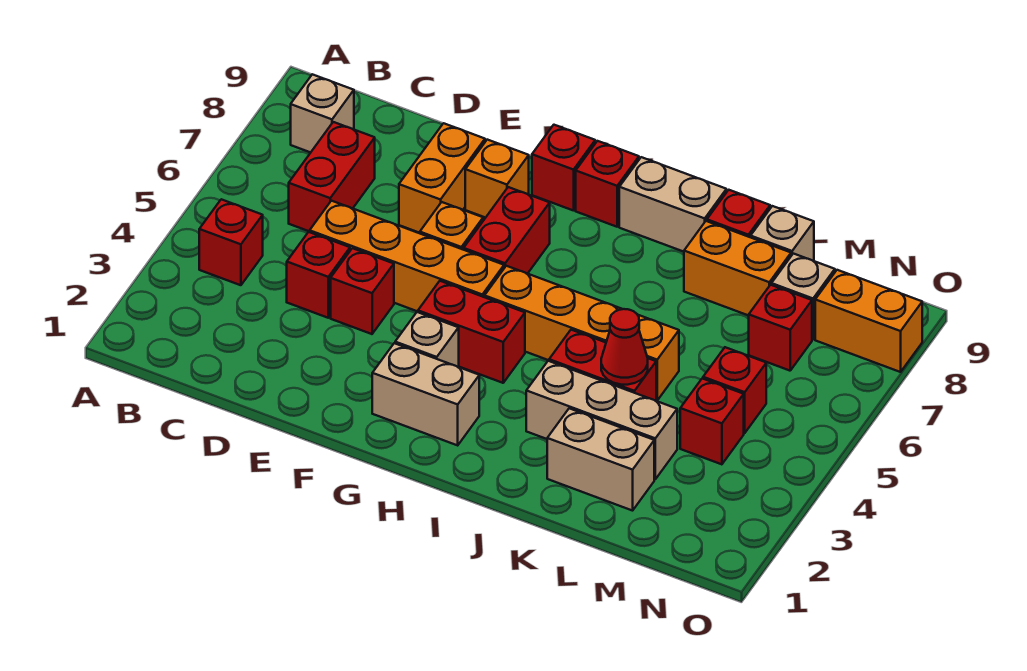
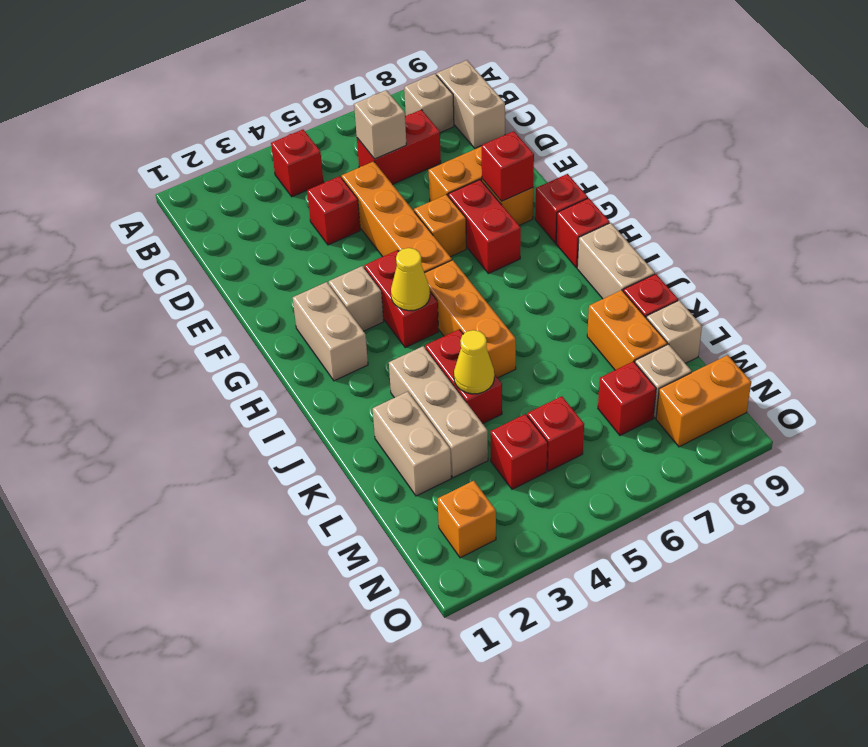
none -> tan brick B9:C9 level 1
none -> tan brick C6 level 2
red brick E4 level 1 -> red brick F8 level 2
red brick G6:G7 level 1 -> red brick F7:G7 level 1
none -> yellow cone H4 level 2
red cone K4 level 2 -> yellow cone K4 level 2
orange brick K5 level 1 -> orange brick N2 level 1
orange brick N8:O8 level 1 -> orange brick N8:N9 level 1

